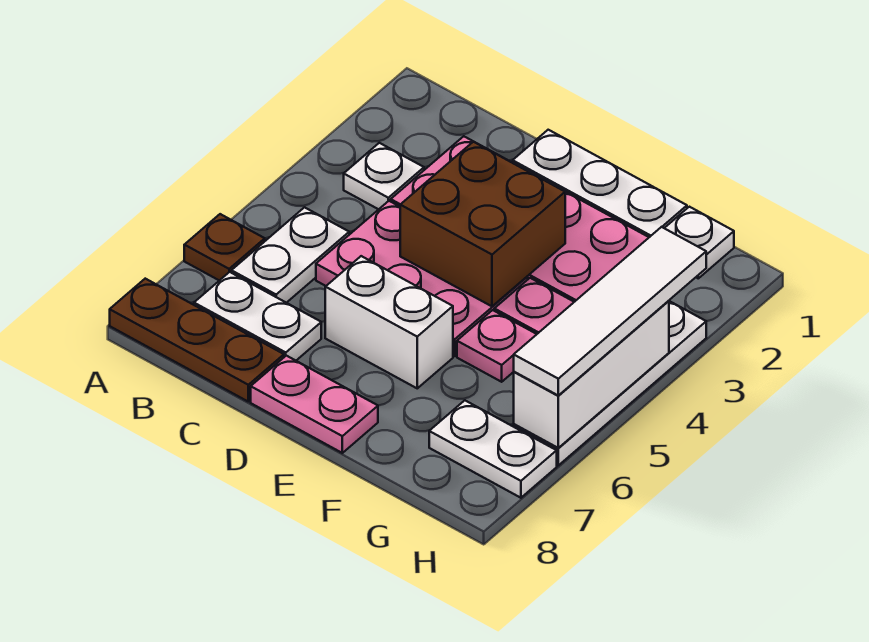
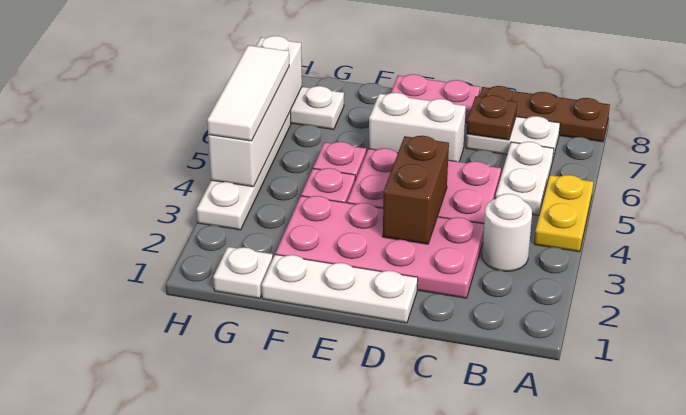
none -> yellow plate A4:A5 level 1
brown plate A6 level 1 -> brown plate C7 level 2
white plate B3 level 1 -> white round brick B3 level 1
brown brick D3:E4 level 2 -> brown brick D3:D4 level 2
white tile H3:H6 level 3 -> white tile H4:H6 level 3
white brick H4:H6 level 2 -> white brick H4:H7 level 2

